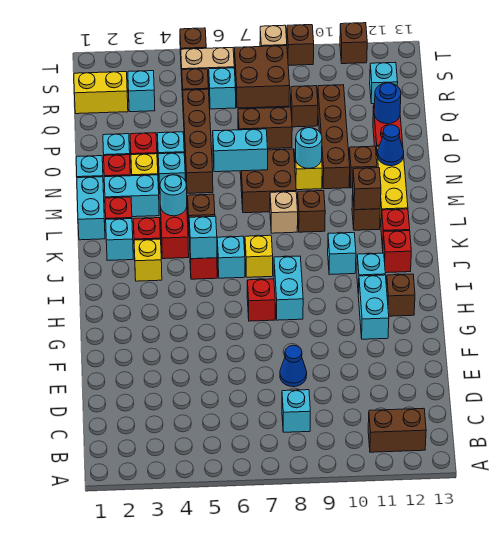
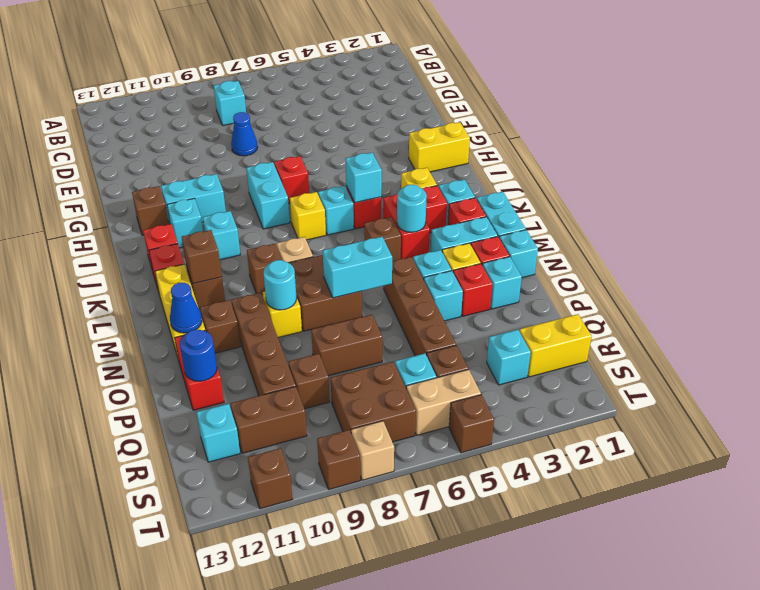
brown brick B11:B12 level 1 -> brown brick R10:R11 level 1
cyan brick G11:H11 level 1 -> cyan brick H10:H11 level 1
none -> yellow brick H1:H2 level 1

